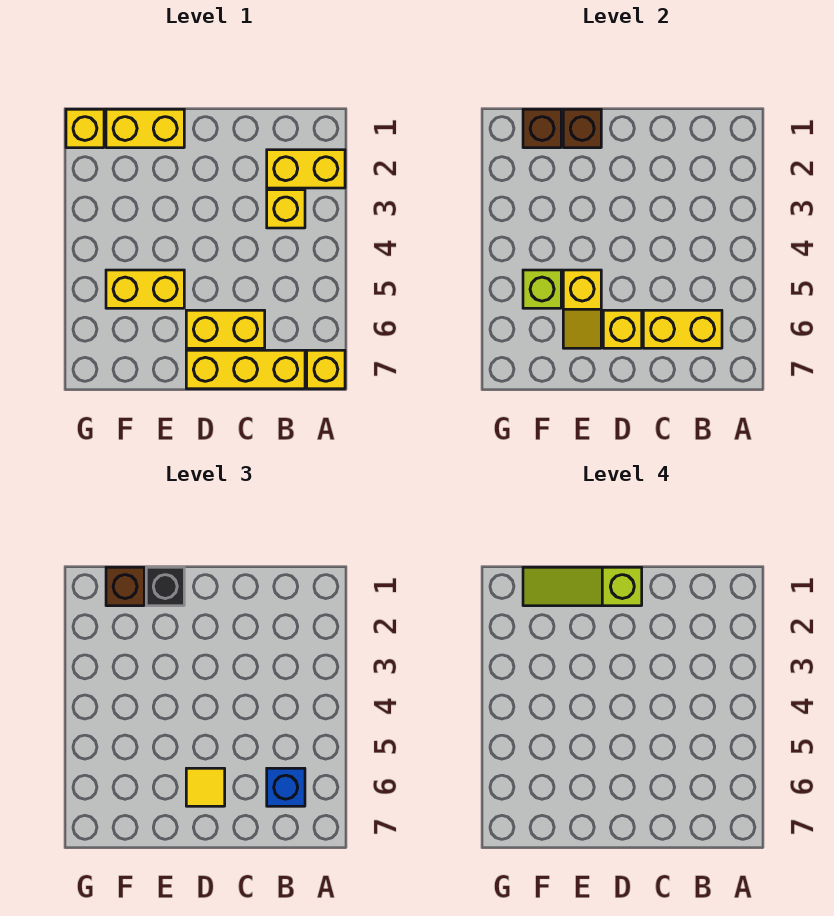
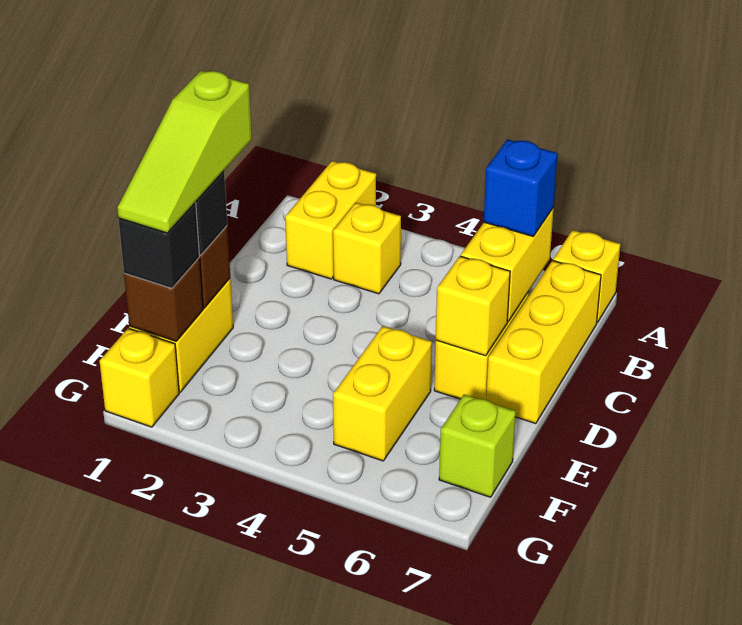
yellow tile D6 level 3 -> none
yellow slope E5:E6 level 2 top 5 -> none
brown brick F1 level 3 -> black brick F1 level 3
lime brick F5 level 2 -> lime brick F7 level 1

